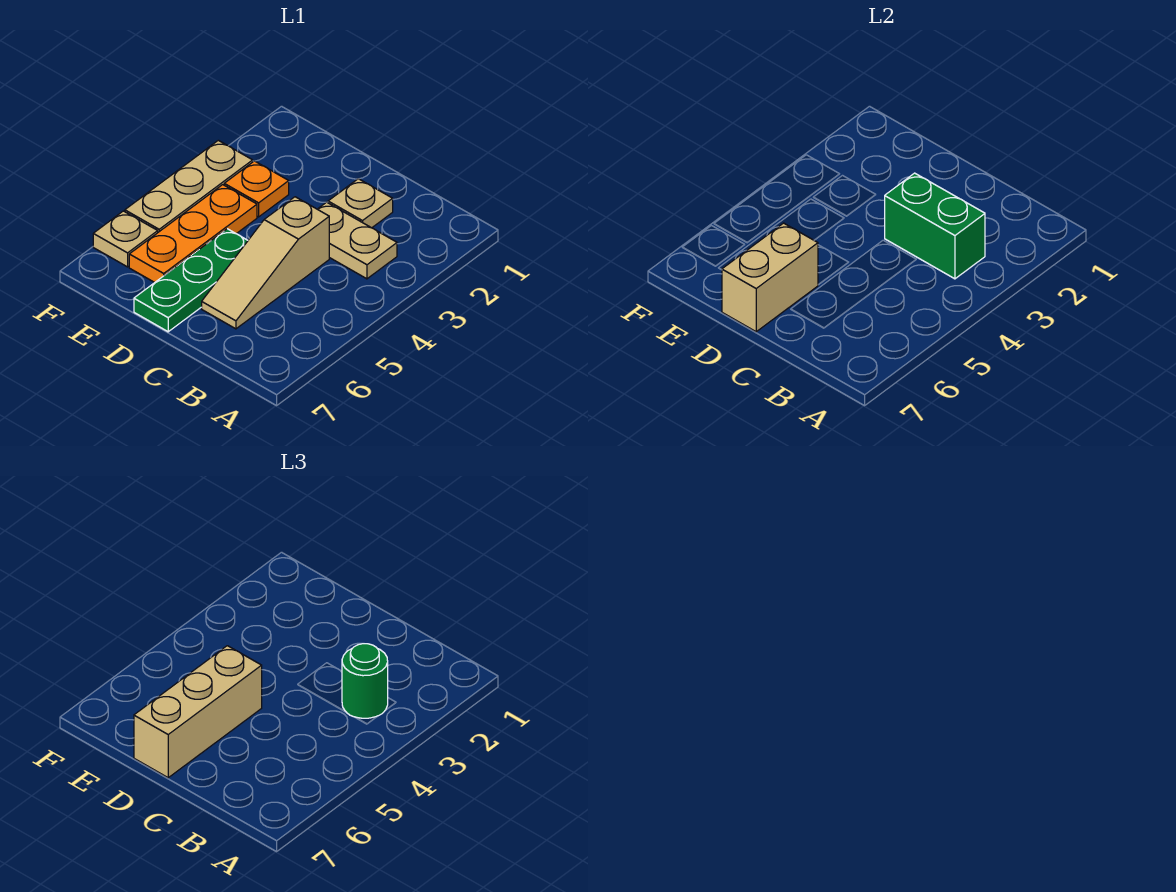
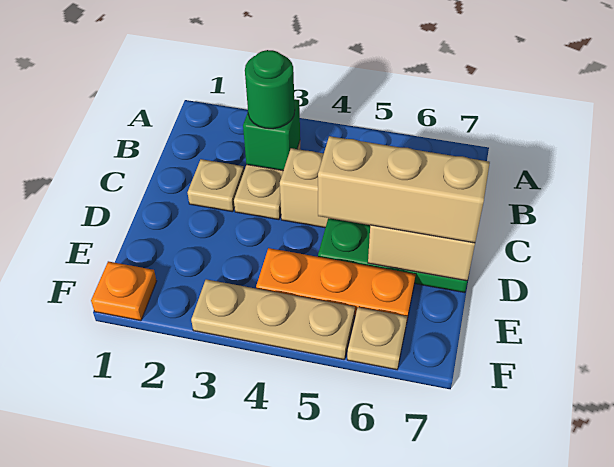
green brick B3:C3 level 2 -> green brick B3 level 2
orange plate E3 level 1 -> orange plate F1 level 1

